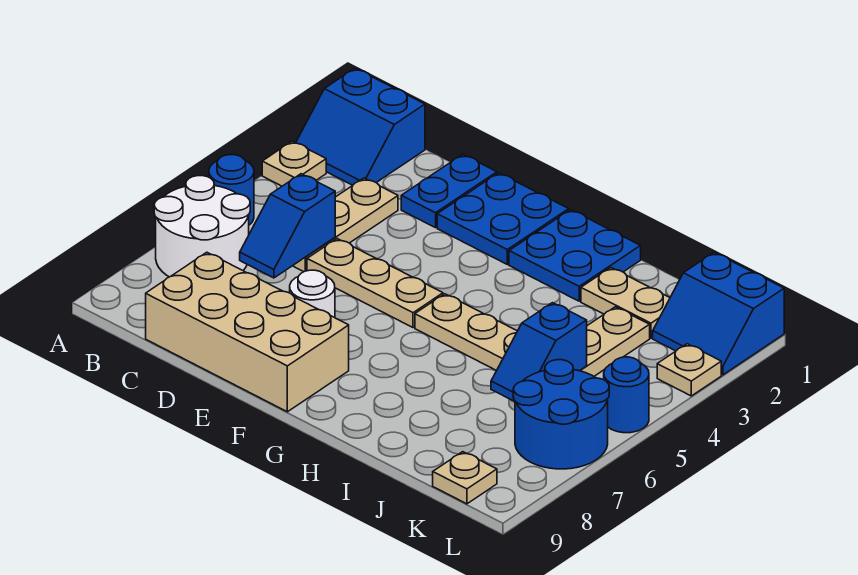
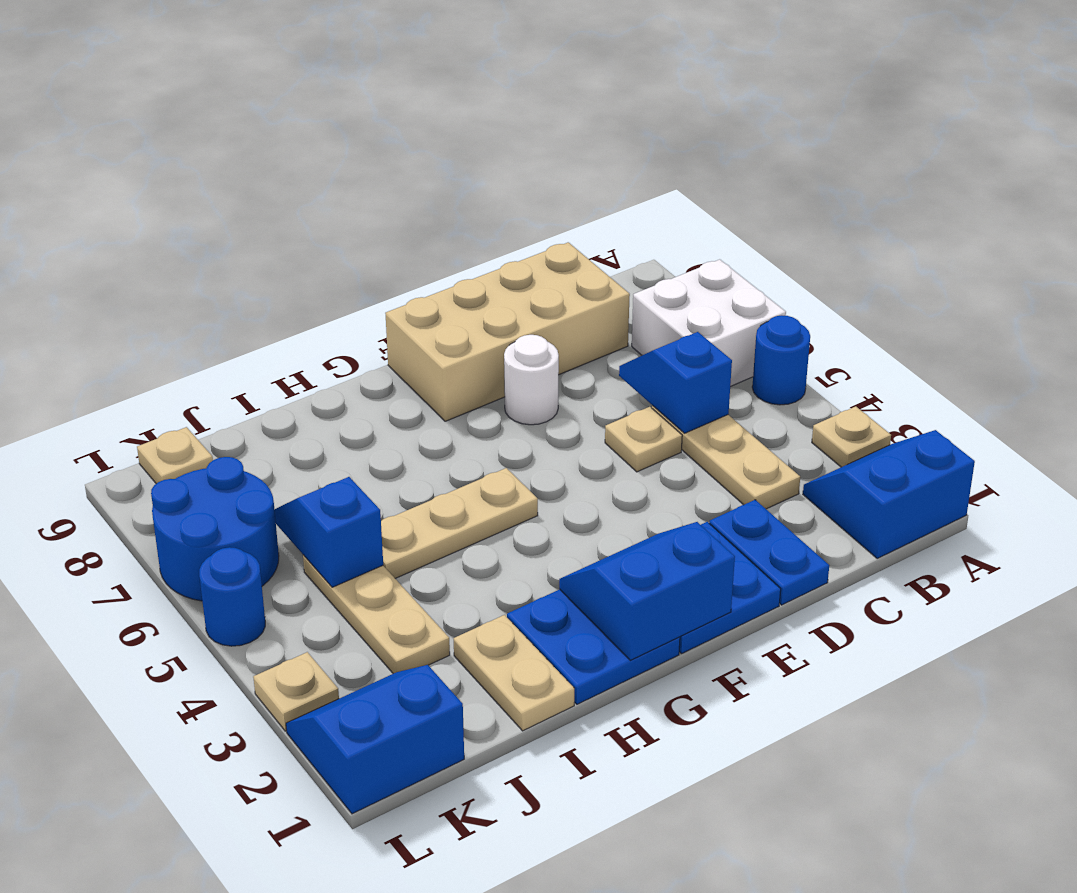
white round brick A6:B7 level 1 -> white brick A6:B7 level 1
tan plate D5:F5 level 1 -> tan plate D5 level 1
none -> blue slope F1:G2 level 2 top 1
tan plate I2:J2 level 1 -> tan plate I1:I2 level 1

